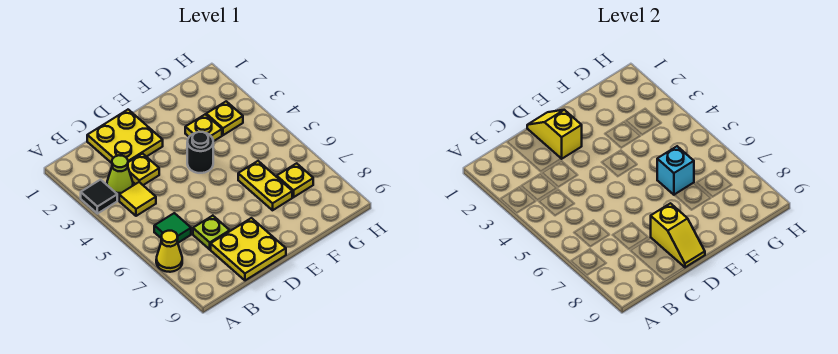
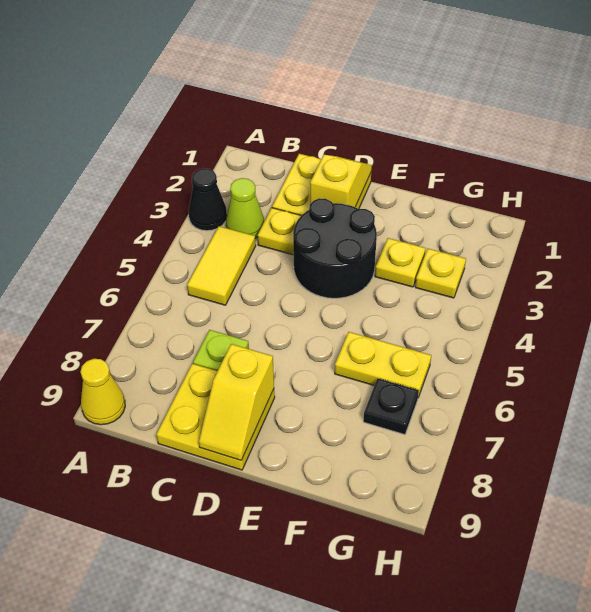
black tile A3 level 1 -> black cone A3 level 1
yellow cone A7 level 1 -> yellow cone A9 level 1
yellow tile B4 level 1 -> yellow tile B4:B5 level 1
green tile B6 level 1 -> none
black round brick E4 level 1 -> black round brick D3:E4 level 1
yellow plate F6:F7 level 1 -> yellow plate F6:G6 level 1
cyan brick F6 level 2 -> none
yellow plate G7 level 1 -> black plate G7 level 1

